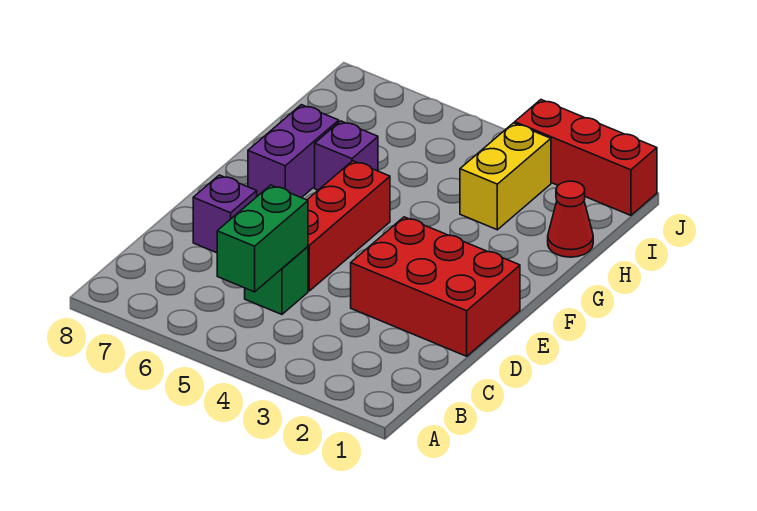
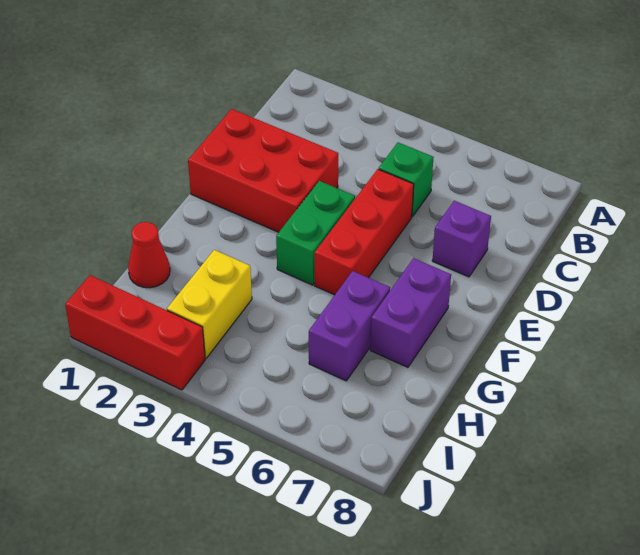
green brick B5:C5 level 2 -> green brick E4:F4 level 1
purple brick G6 level 1 -> purple brick G6:H6 level 1

